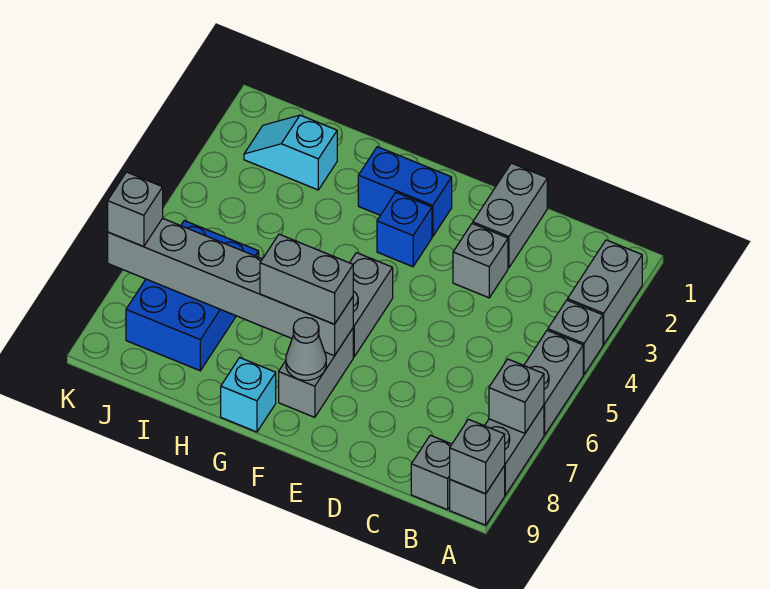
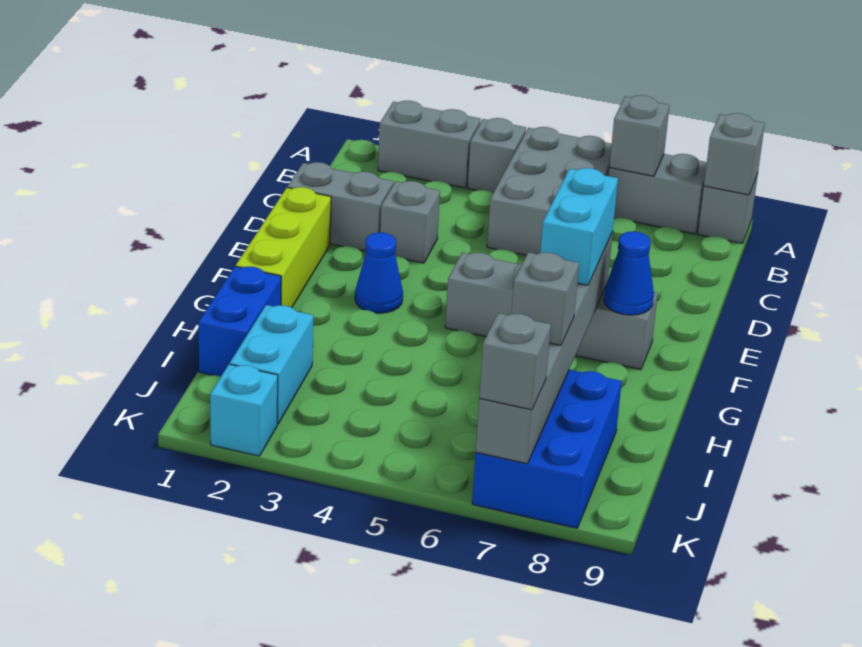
grey brick A5:A6 level 1 -> grey brick A5:C6 level 1
grey brick B9 level 1 -> grey brick I7 level 3
none -> lime brick E1:G1 level 1
blue brick F2:G2 level 1 -> blue brick H1:I1 level 1
blue brick F3 level 1 -> blue cone F3 level 1
grey brick F7:G7 level 3 -> cyan brick F7:G7 level 3
grey cone F8 level 2 -> blue cone F8 level 2
cyan brick G9 level 1 -> cyan brick K2 level 1
cyan slope I2:J2 level 1 top I -> cyan brick I2:J2 level 1
blue brick I6:J8 level 1 -> blue brick I7:K8 level 1

